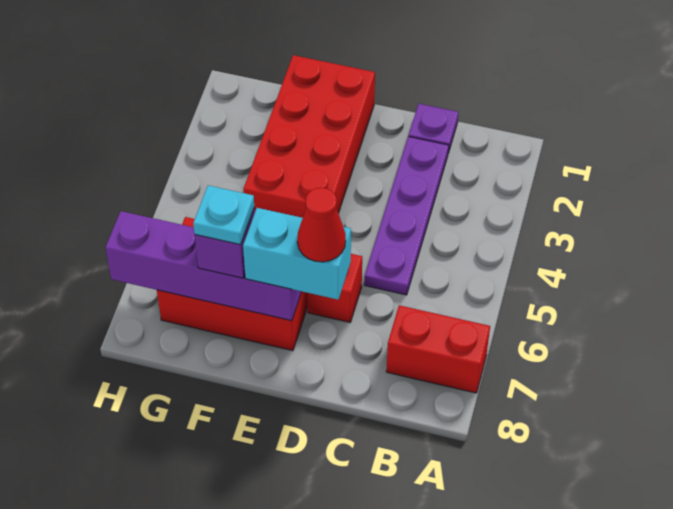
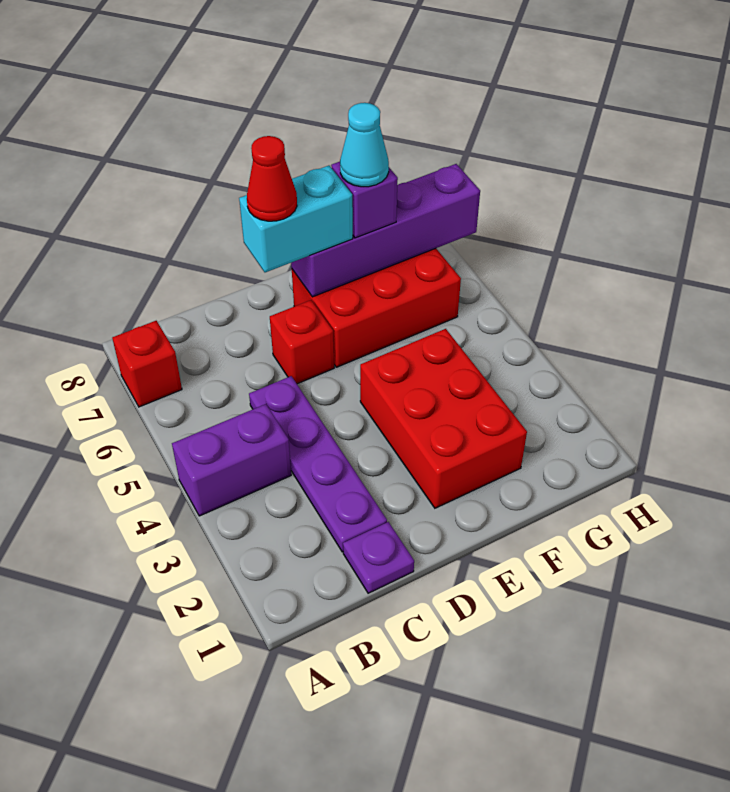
none -> purple brick A4:B4 level 1
red brick A7:B7 level 1 -> red brick A7 level 1
red brick E1:F4 level 1 -> red brick E2:F4 level 1
cyan plate F7 level 4 -> cyan cone F7 level 4

